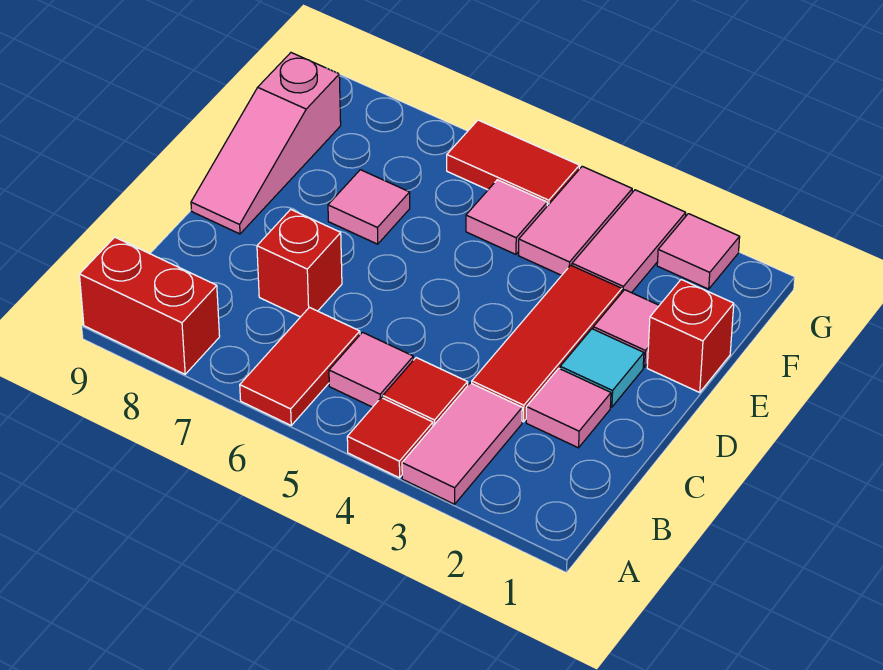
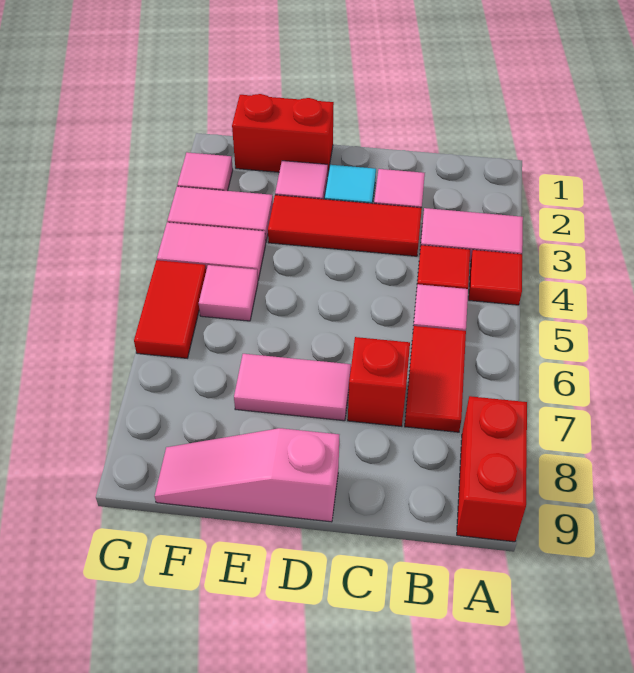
red tile A6:B6 level 1 -> red tile B6:B7 level 1
pink slope D9:F9 level 1 top F -> pink slope D9:F9 level 1 top D
red brick E1 level 1 -> red brick E1:F1 level 1
pink tile E7 level 1 -> pink tile D7:E7 level 1

